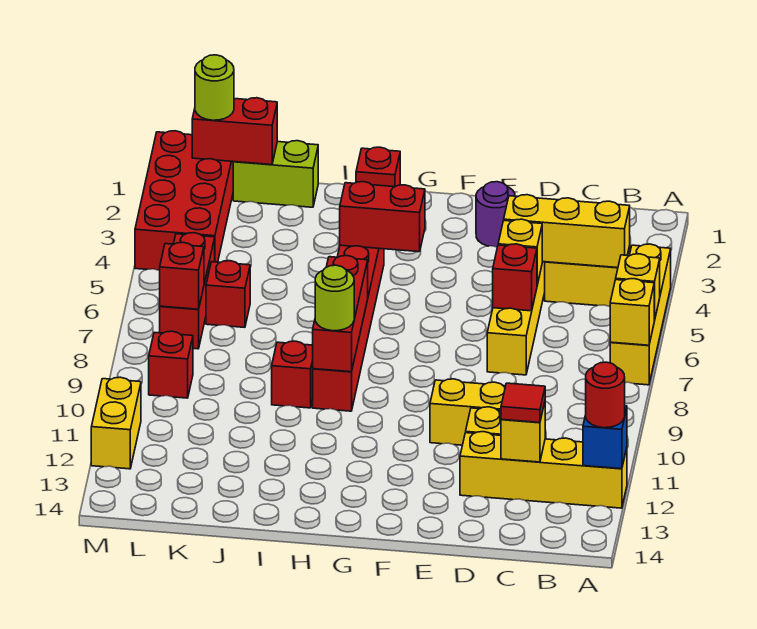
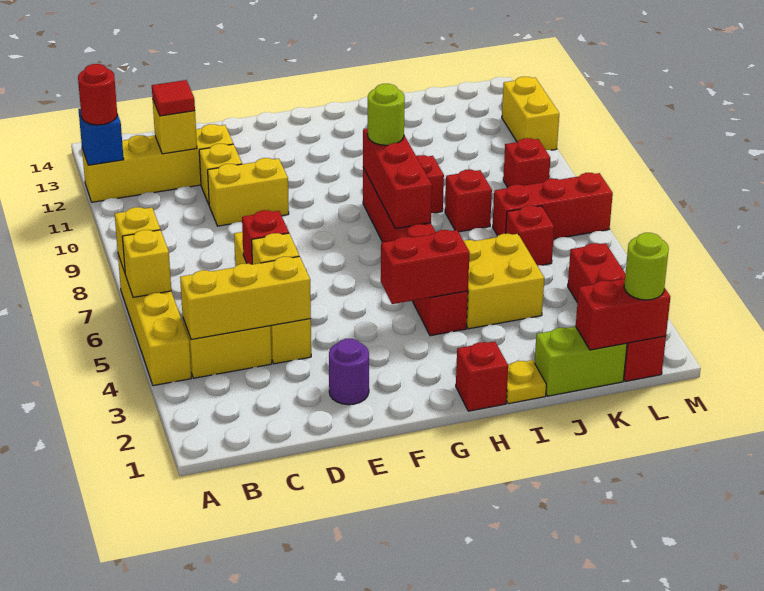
none -> yellow plate I1 level 1
none -> yellow brick I4:J5 level 1
red brick L1:M4 level 1 -> red brick L1:L4 level 1
red brick L5:L7 level 1 -> red brick K7:M7 level 1
red brick L7 level 2 -> red brick J8 level 1

